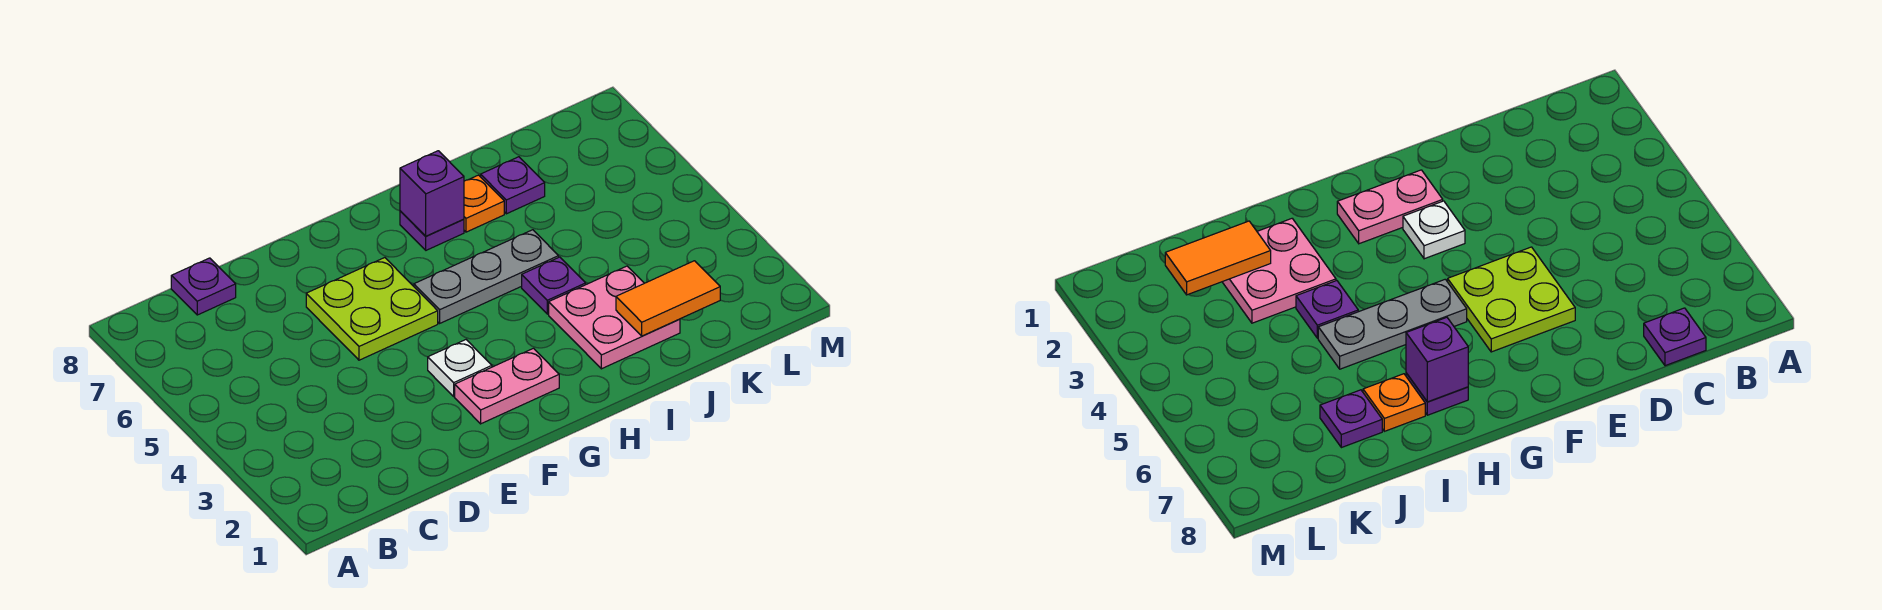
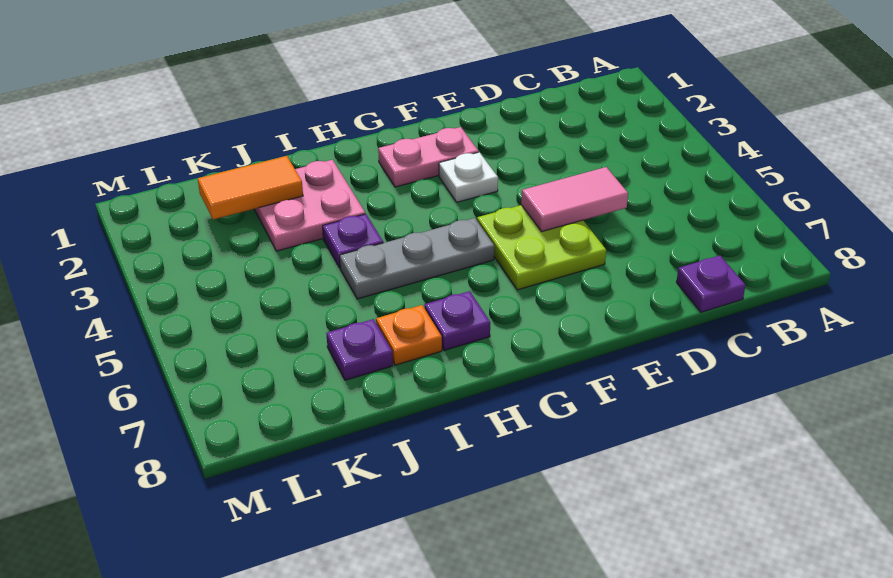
none -> pink tile D5:E5 level 2
purple brick H7 level 2 -> none

